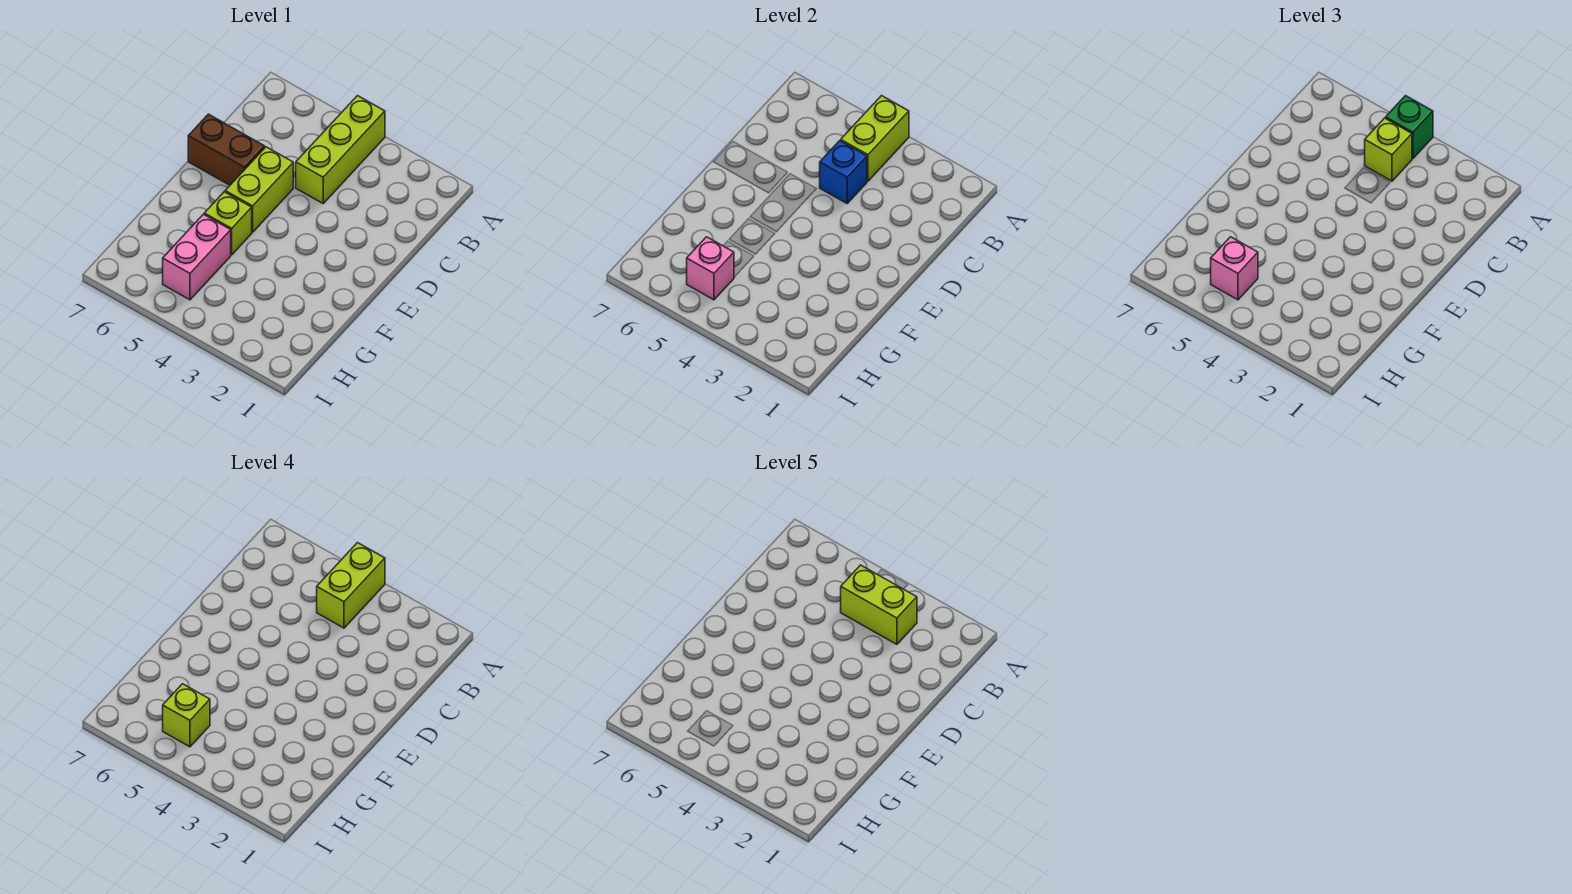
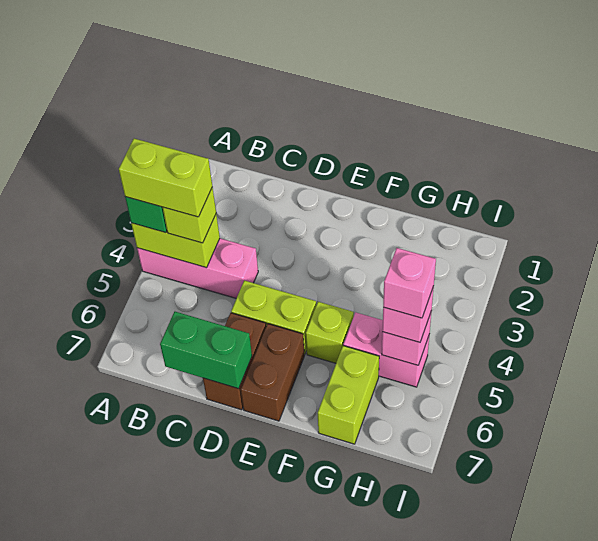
lime brick A4:C4 level 1 -> pink brick A4:C4 level 1
lime brick B3:B4 level 5 -> lime brick G6:G7 level 1
blue brick C4 level 2 -> none
none -> green brick C7:D7 level 2
none -> brown brick E6:E7 level 1
lime brick H5 level 4 -> pink brick H5 level 4

